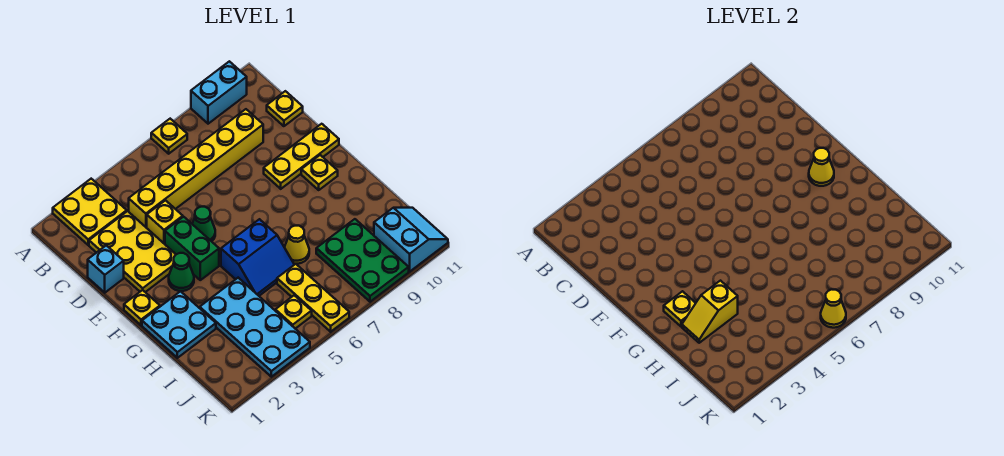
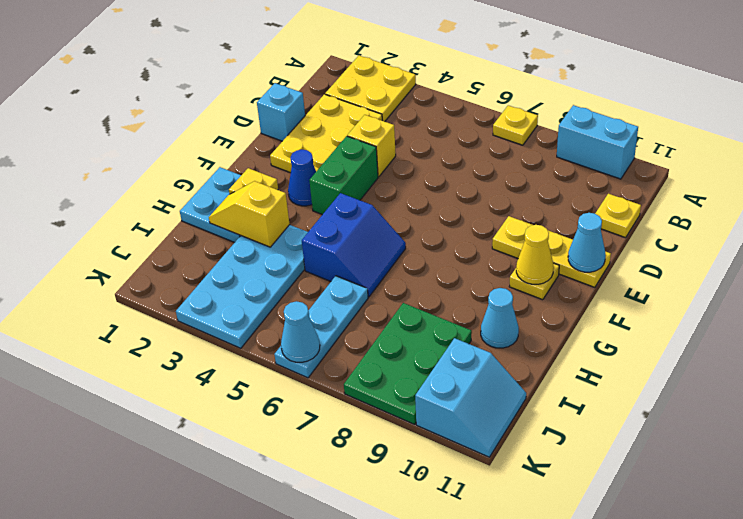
yellow brick C4:C9 level 1 -> none
green cone E5 level 1 -> none
none -> cyan cone E11 level 2
yellow plate F1 level 1 -> none
green cone F3 level 1 -> blue cone F3 level 1
blue slope G5:H6 level 1 top G -> blue slope G5:H6 level 1 top 5
yellow cone H7 level 1 -> none
none -> cyan cone H10 level 1
yellow plate I6:K6 level 1 -> cyan plate I6:K6 level 1
yellow plate J5 level 1 -> none
yellow cone K6 level 2 -> cyan cone K6 level 2

